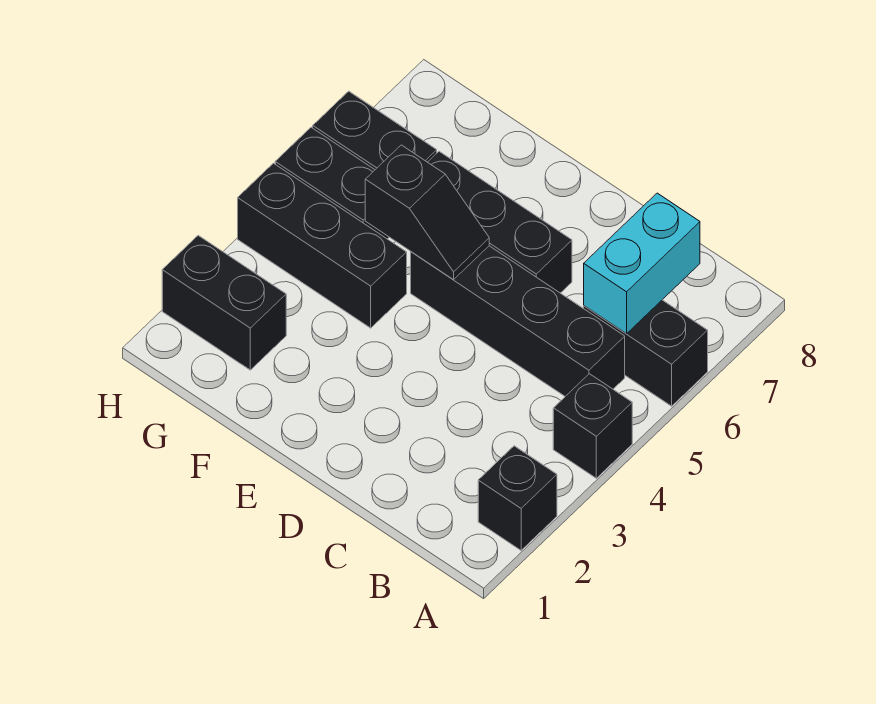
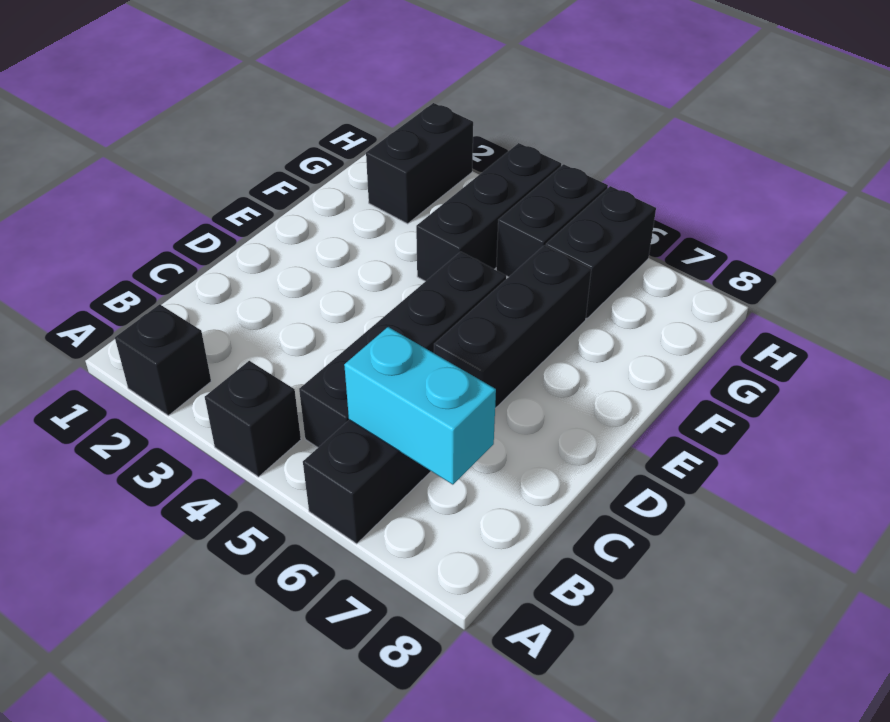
black slope E5:F5 level 2 top F -> none

